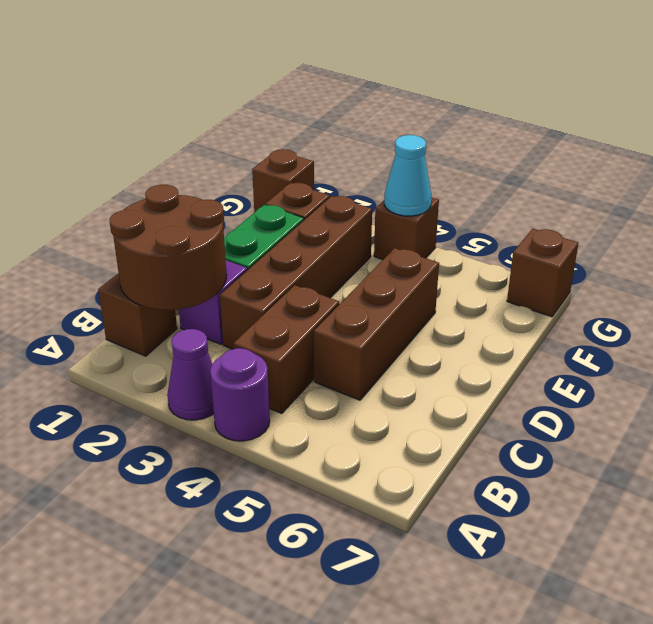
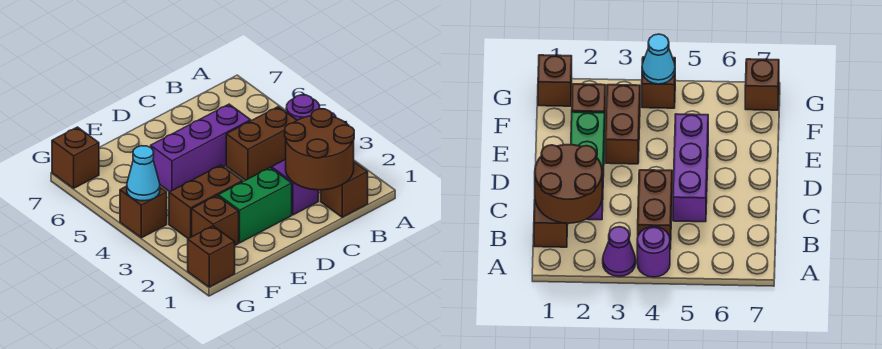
brown brick C3:F3 level 1 -> brown brick E3:F3 level 1
brown brick C5:E5 level 1 -> purple brick C5:E5 level 1

